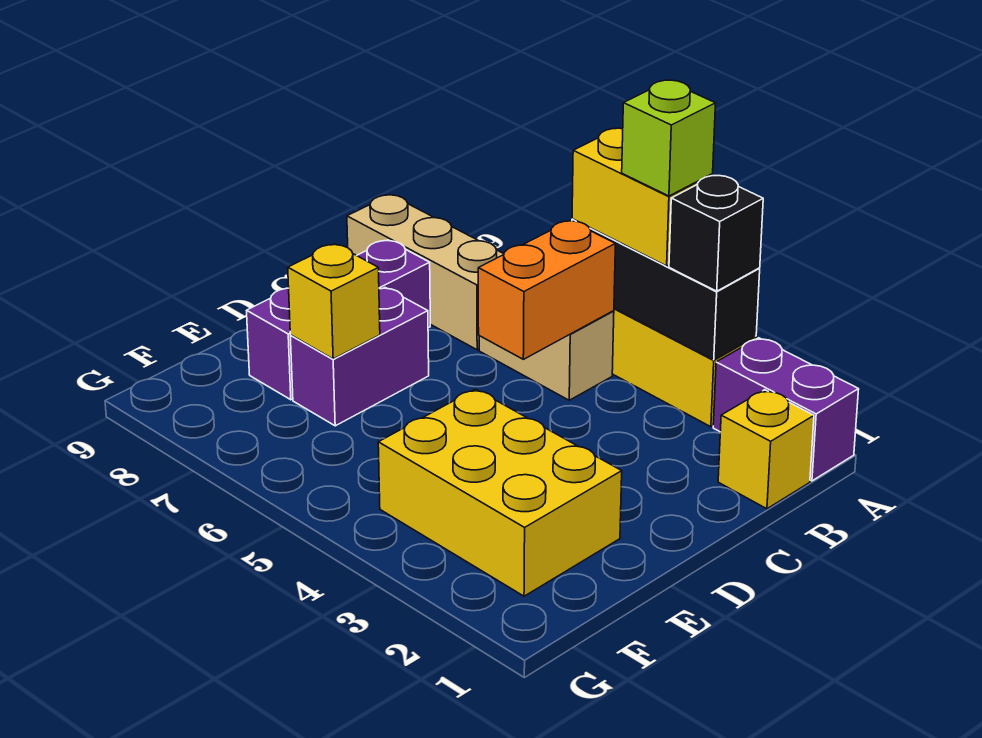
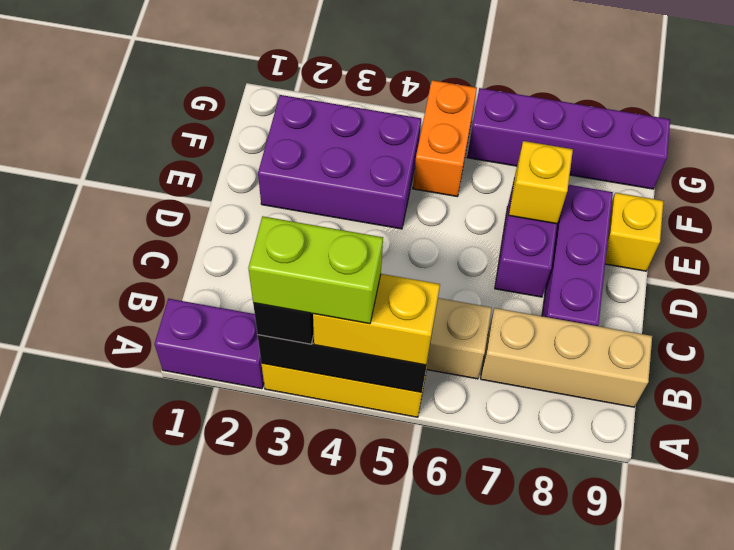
lime brick A4 level 4 -> lime brick A3:A4 level 4
yellow brick B1 level 1 -> yellow brick E9 level 1
orange brick B5:C5 level 2 -> orange brick F5:G5 level 1
yellow brick E2:F4 level 1 -> purple brick E2:F4 level 1
none -> purple brick G6:G9 level 1

